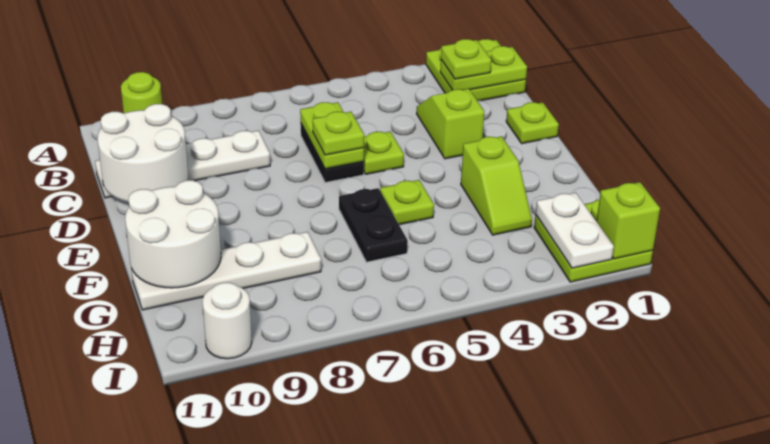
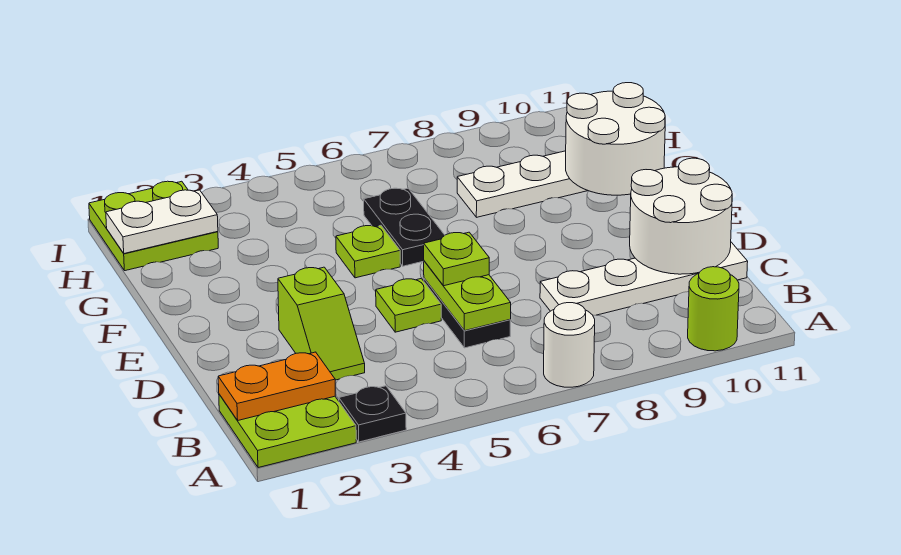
none -> black plate A3 level 1
lime plate B1:B2 level 2 -> orange plate B1:B2 level 2
lime plate B2 level 3 -> none
lime plate D1 level 1 -> none
lime slope F3:G3 level 1 top F -> none
white plate H2:I2 level 2 -> white plate H1:H2 level 2
lime brick I1 level 2 -> none
white round brick I10 level 1 -> white round brick A7 level 1

